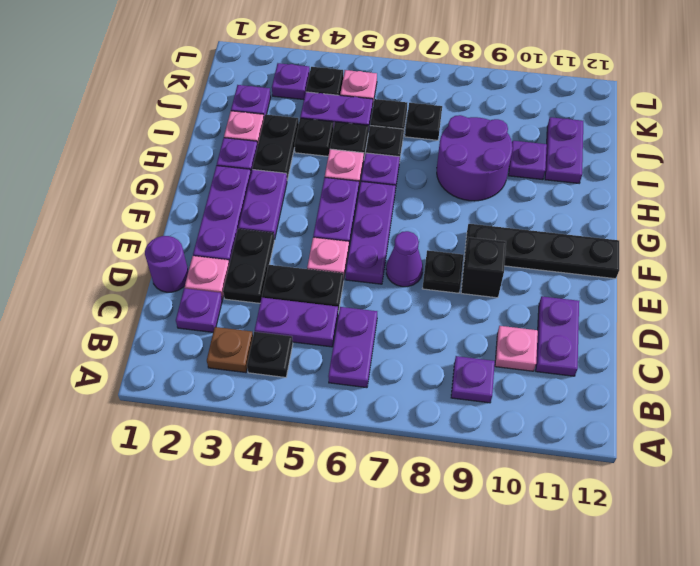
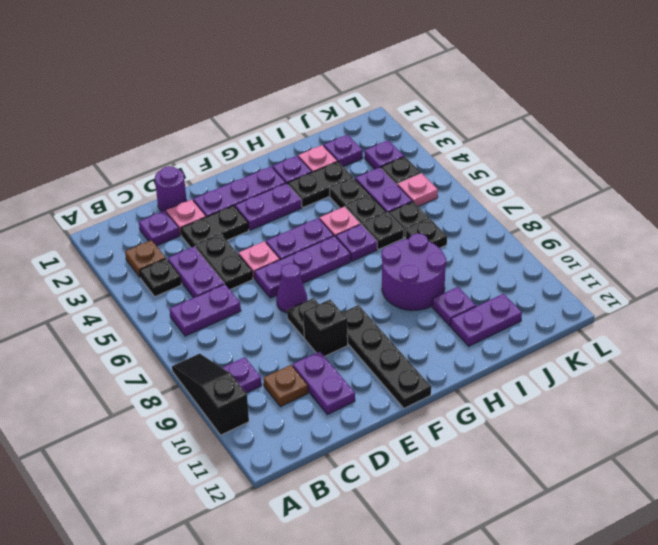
none -> black slope A8:A10 level 1 top 10
pink plate C10 level 1 -> brown plate C10 level 1
purple plate C11:D11 level 1 -> purple plate D10:D11 level 1

